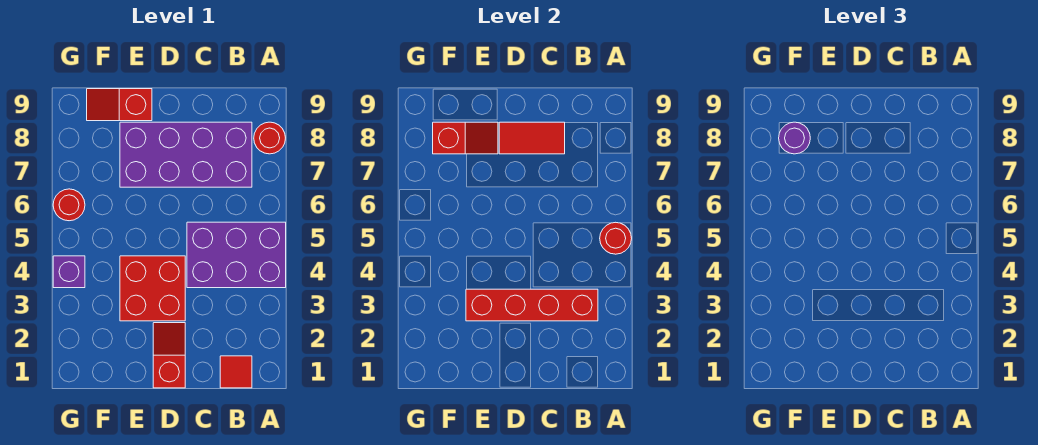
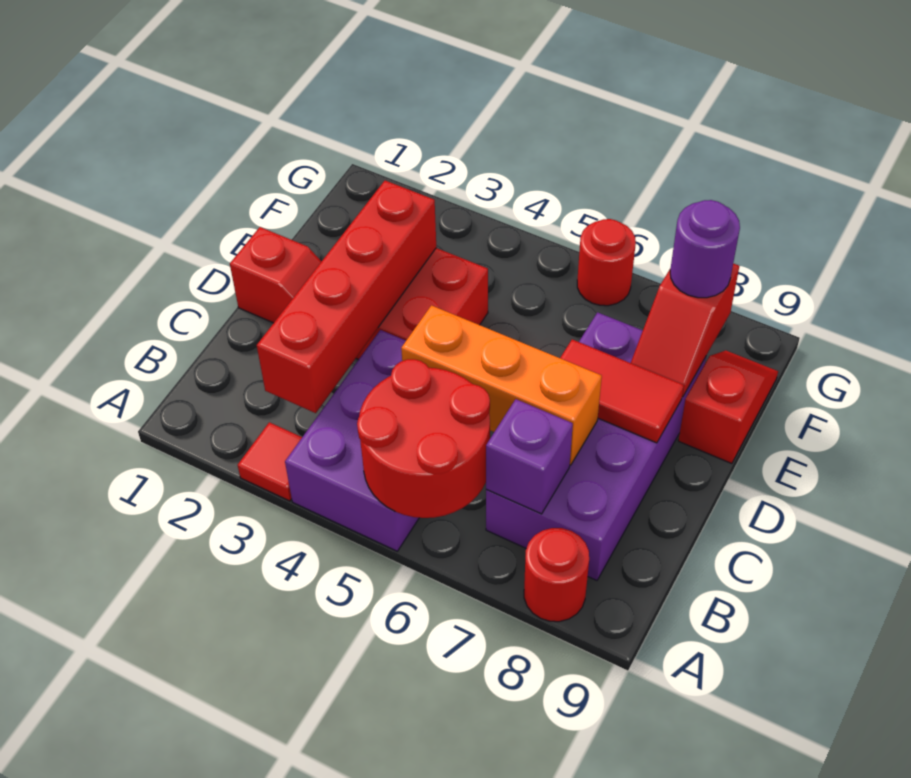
red round brick A5 level 2 -> red round brick A5:B6 level 2
red tile B1 level 1 -> red tile A3 level 1
none -> orange brick C5:C7 level 2
red tile C8:D8 level 2 -> red tile D7:D8 level 2
purple brick G4 level 1 -> purple brick B7 level 2

